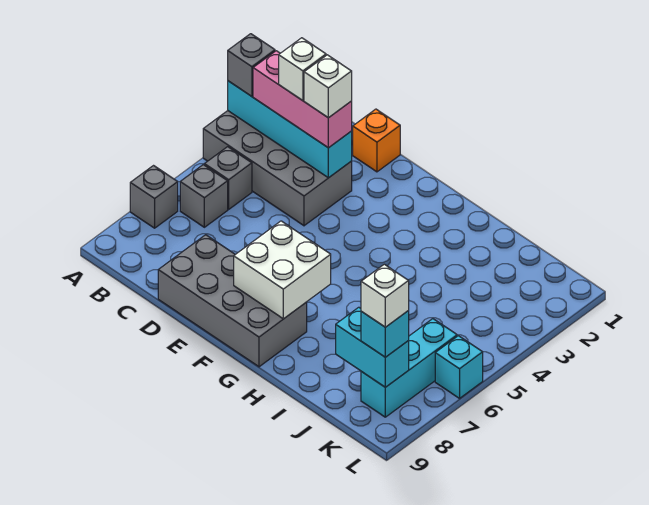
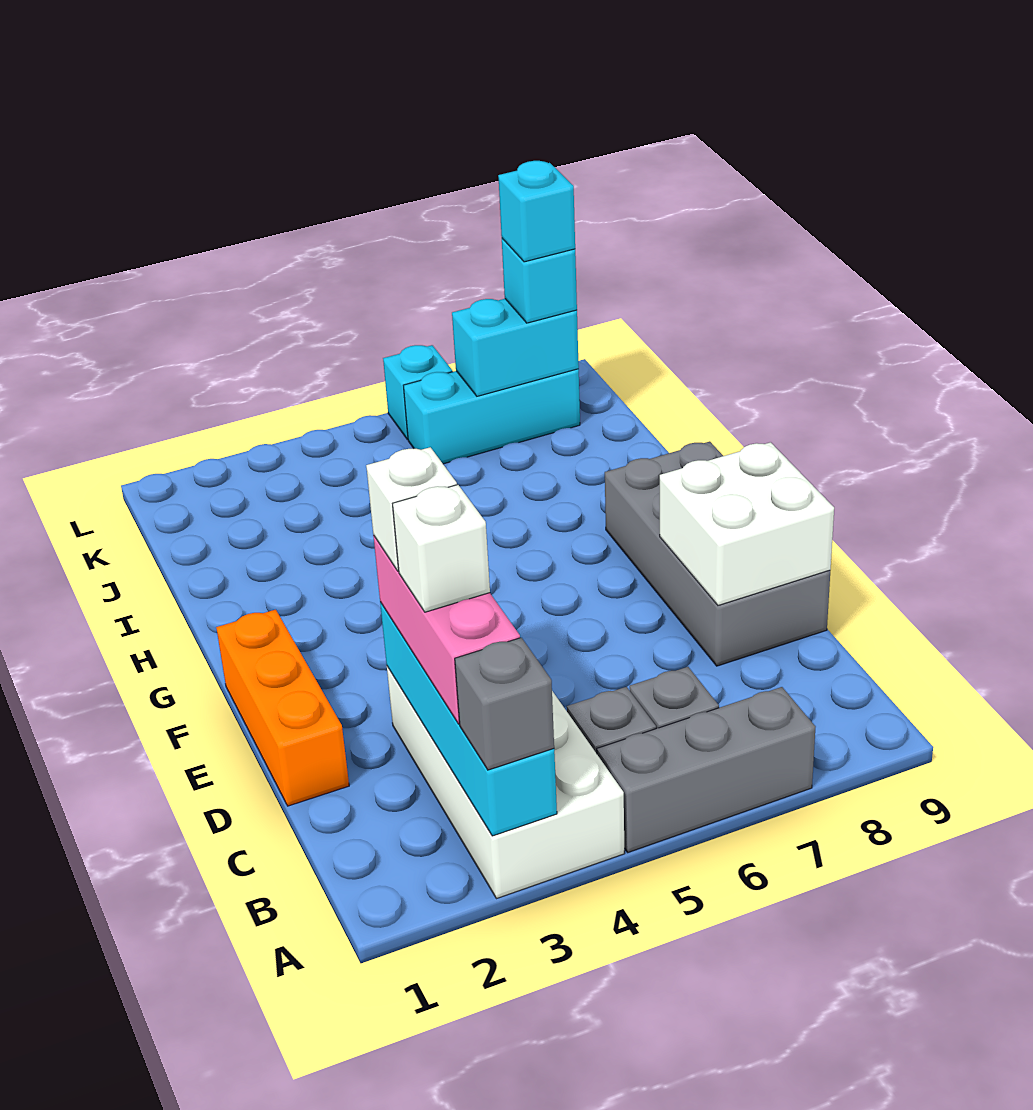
grey brick A3:D4 level 1 -> white brick A3:D4 level 1
grey brick A7 level 1 -> grey brick A5:A7 level 1
orange brick D1 level 1 -> orange brick D1:F1 level 1
white brick F7:G8 level 2 -> white brick D8:E9 level 2
cyan brick J8:K8 level 2 -> cyan brick K7:K8 level 2
white brick K8 level 4 -> cyan brick K8 level 4

